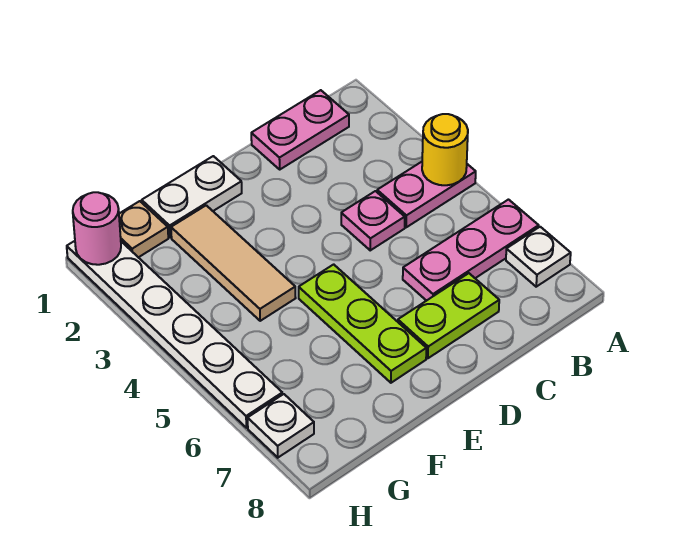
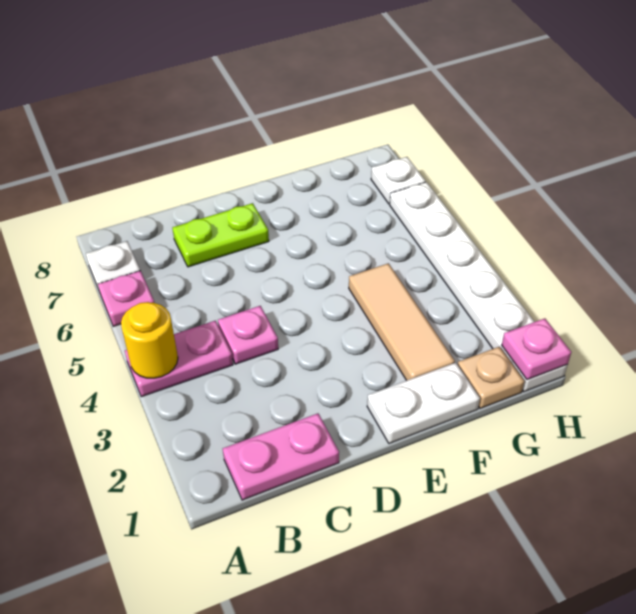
pink plate A6:C6 level 1 -> pink plate A6 level 1
lime plate E5:E7 level 1 -> none
pink round brick H1 level 2 -> pink plate H1 level 2

